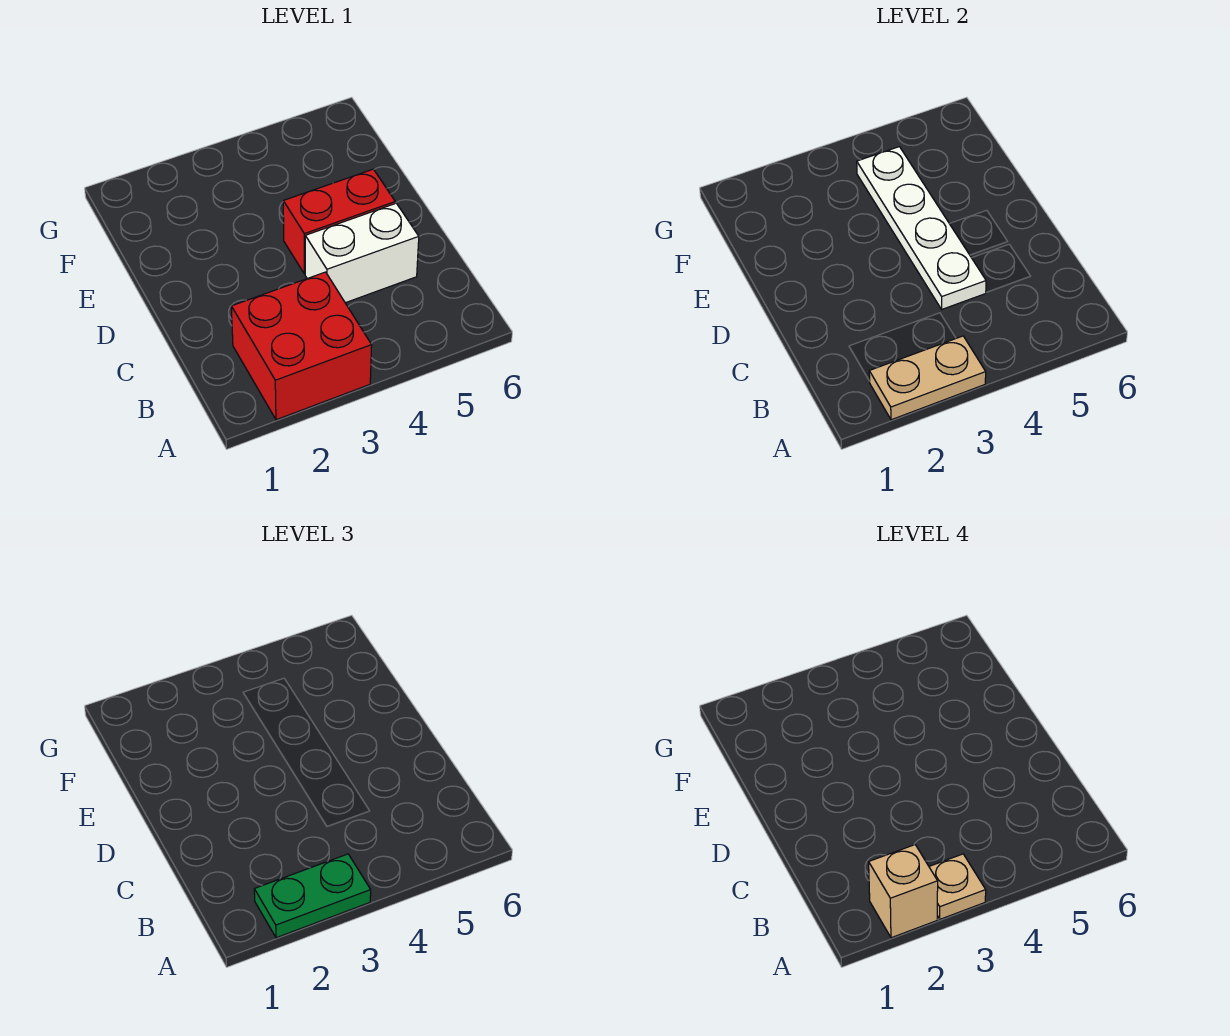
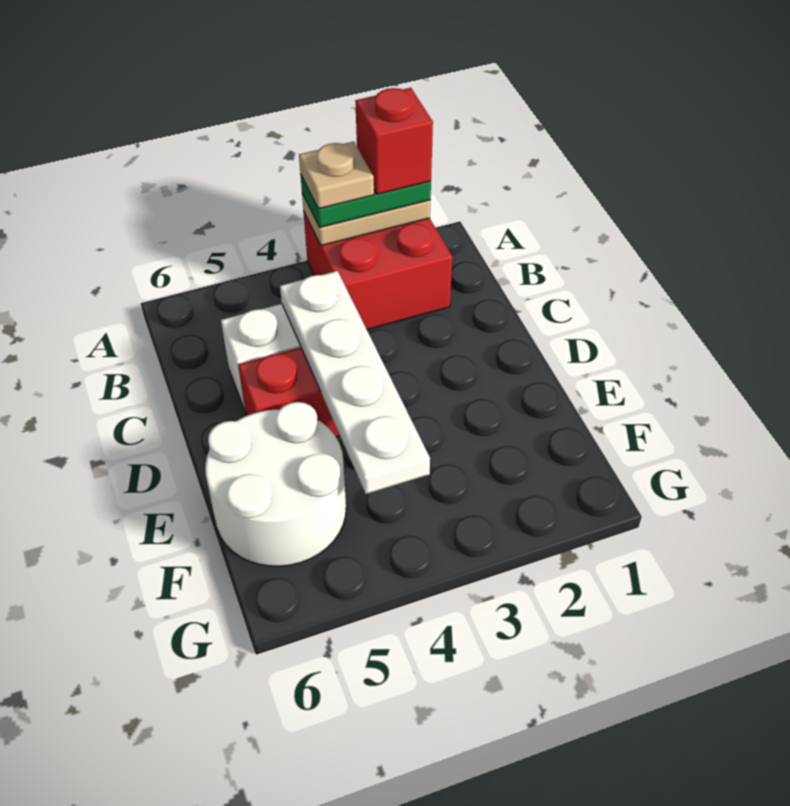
tan brick A2 level 4 -> red brick A2 level 4
none -> white round brick E5:F6 level 1

